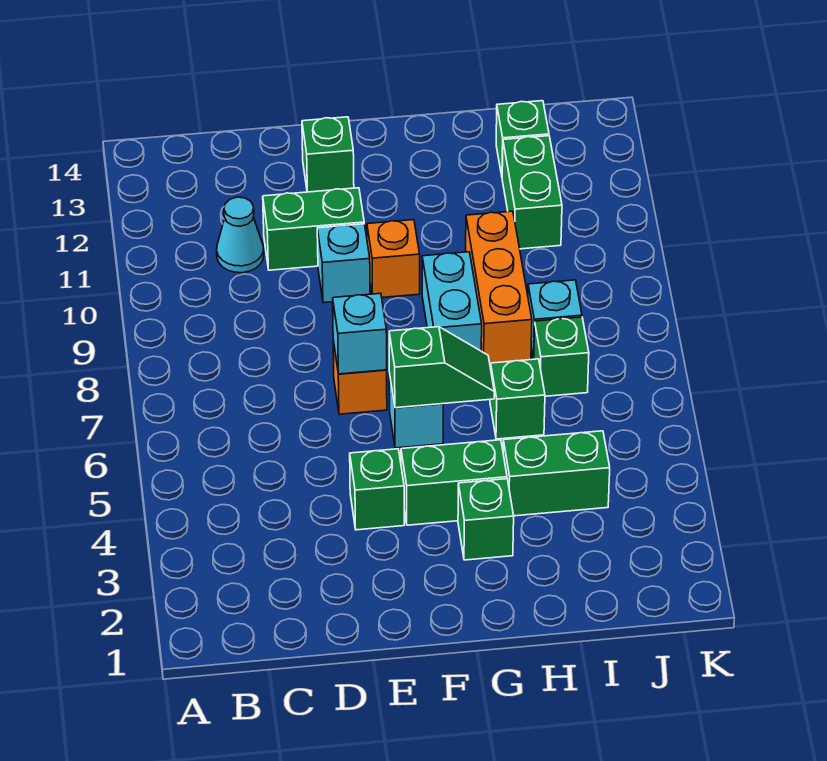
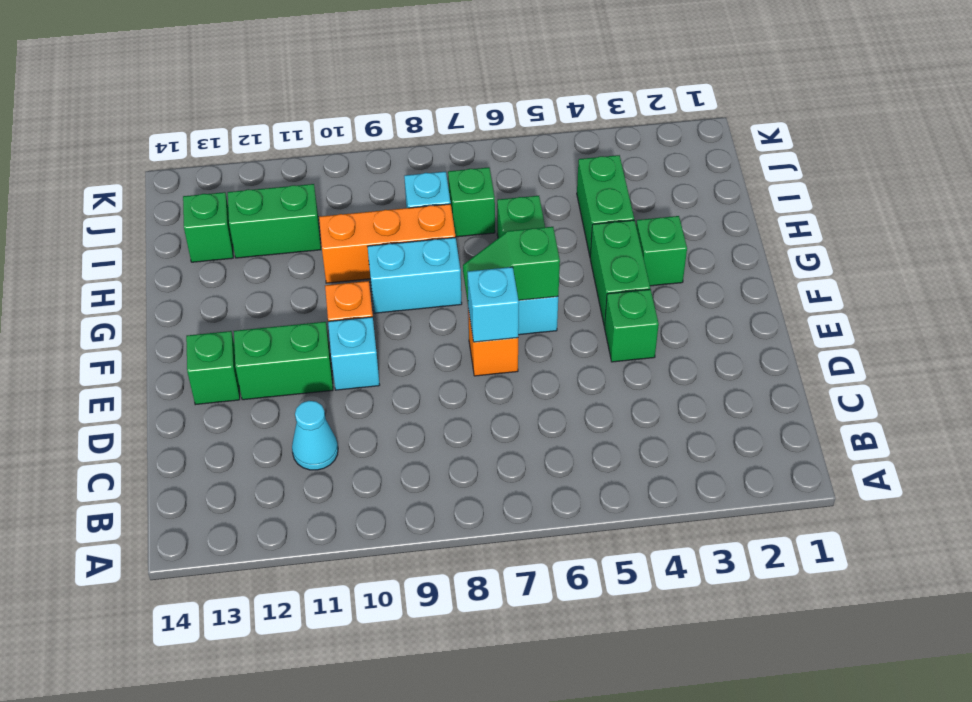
green brick D11:E11 level 1 -> green brick E11:E12 level 1
green slope F6:G6 level 2 top F -> green slope F6:F7 level 2 top 6

